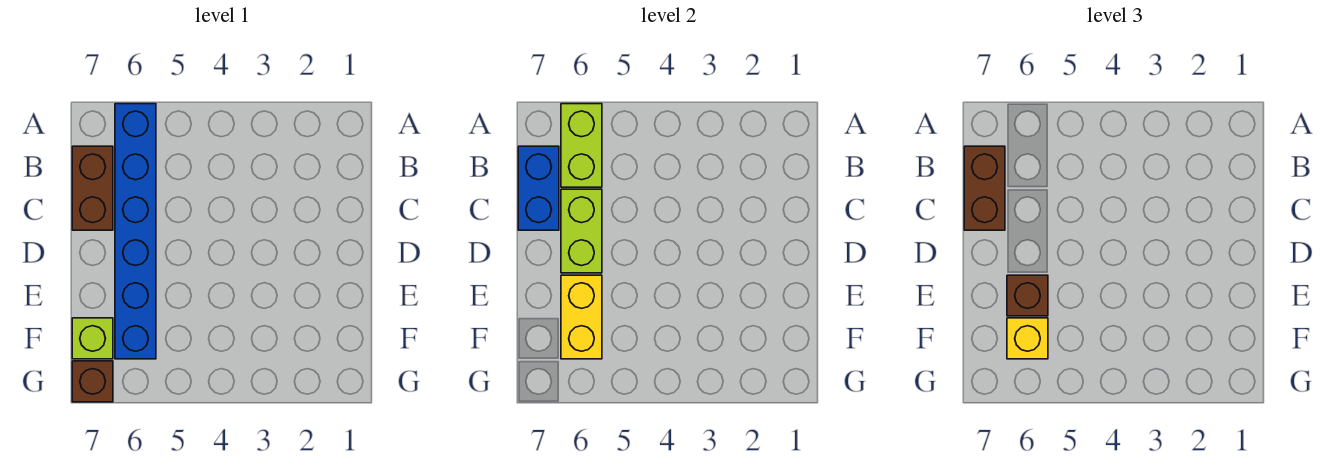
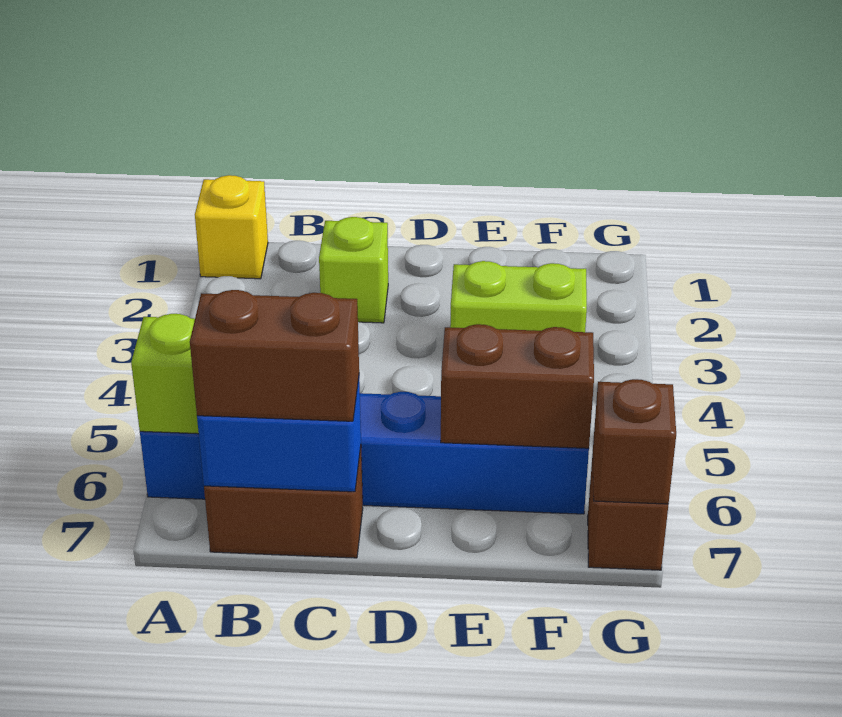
lime brick C6:D6 level 2 -> lime brick E3:F3 level 1
yellow brick E6:F6 level 2 -> brown brick E6:F6 level 2
brown brick E6 level 3 -> brown brick G7 level 2
yellow brick F6 level 3 -> yellow brick A1 level 1
lime brick F7 level 1 -> lime brick C2 level 1

